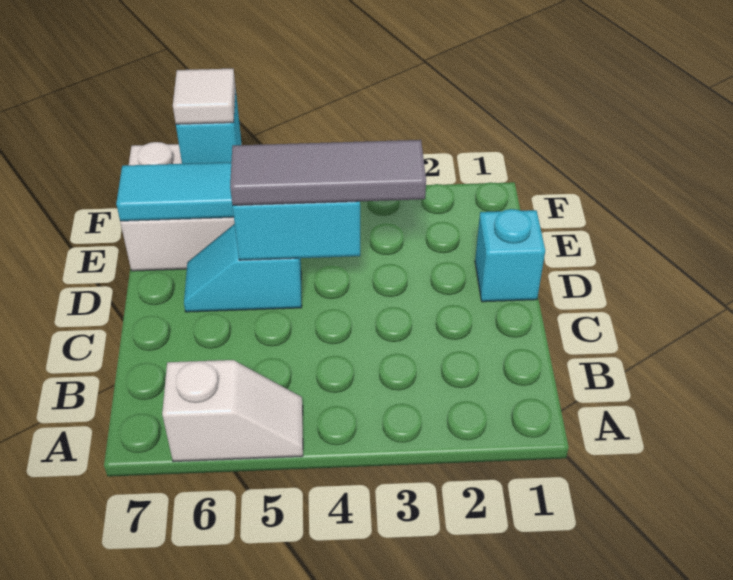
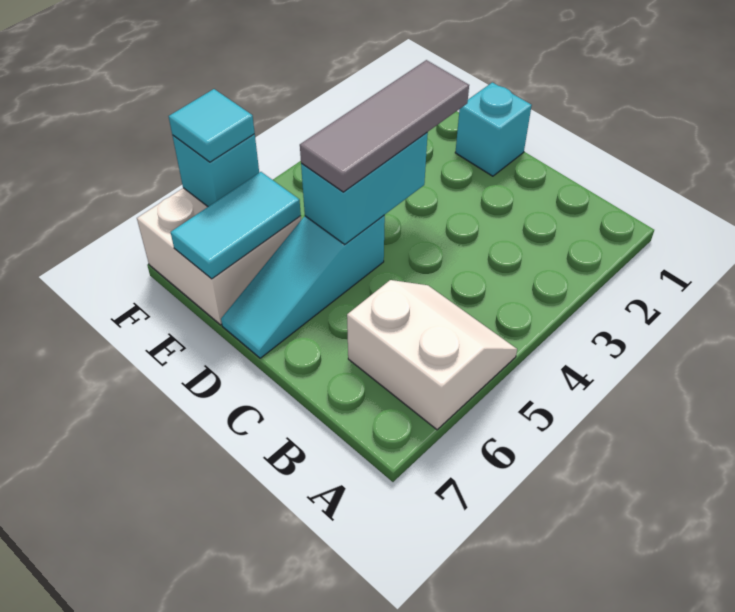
white slope A5:A6 level 1 top 6 -> white slope A5:B6 level 1 top 6
cyan slope D5:D6 level 1 top 5 -> cyan slope D5:D7 level 1 top 5
white tile F6 level 3 -> cyan tile F6 level 3

